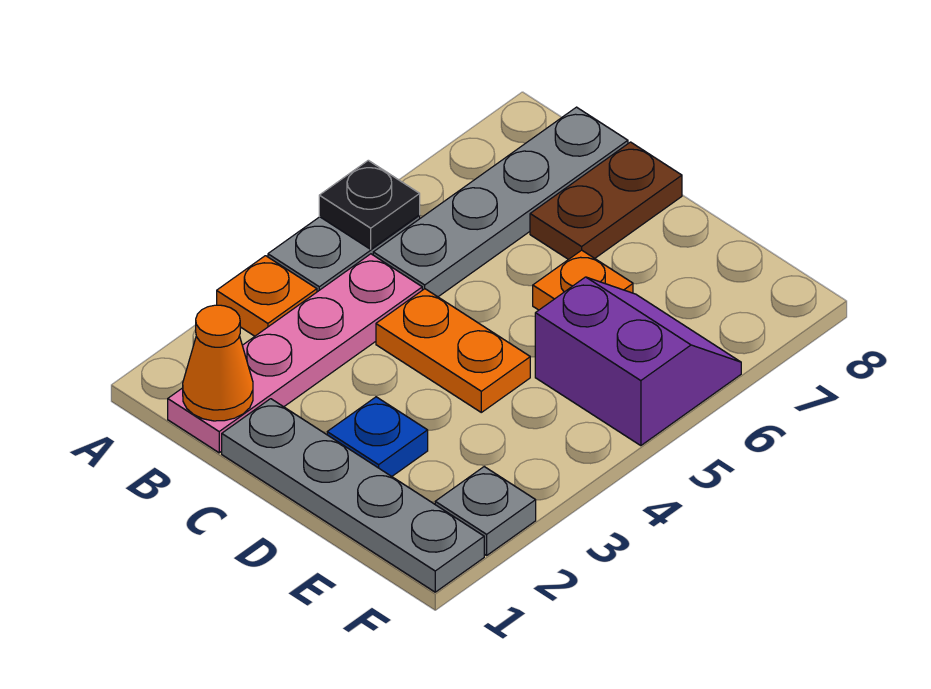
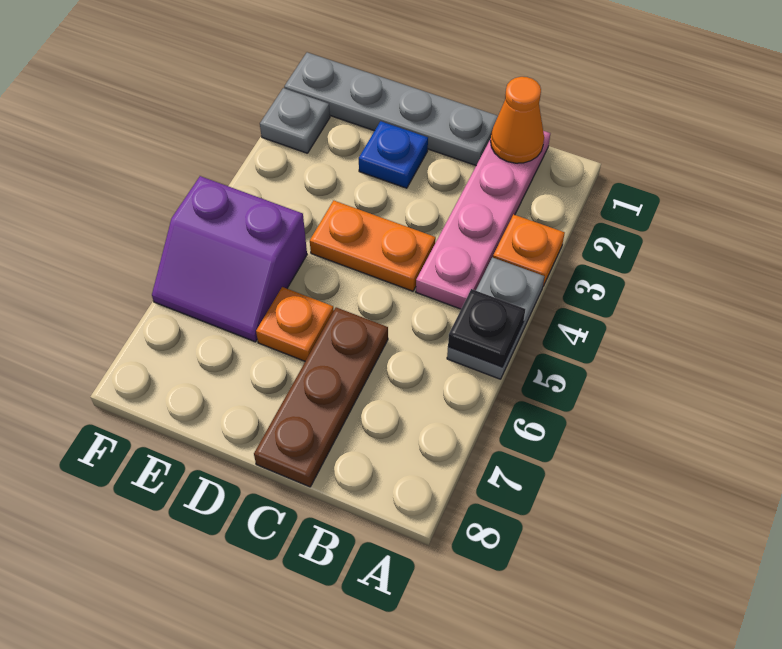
grey plate B5:B8 level 1 -> none
brown plate C7:C8 level 1 -> brown plate C6:C8 level 1

